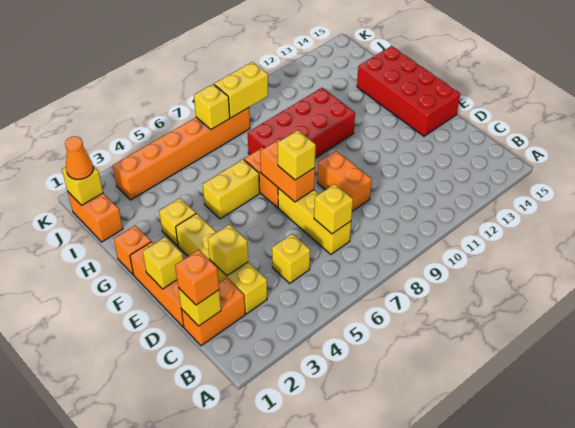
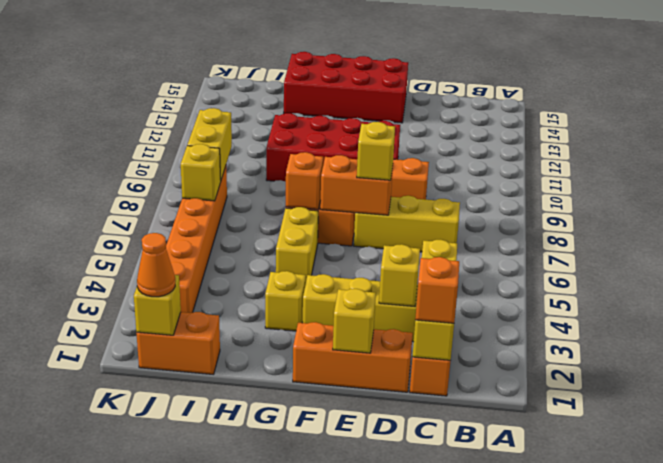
yellow brick C7 level 2 -> none
orange brick G1 level 1 -> orange brick G7 level 2
red brick G8:H11 level 1 -> red brick E10:H11 level 1

